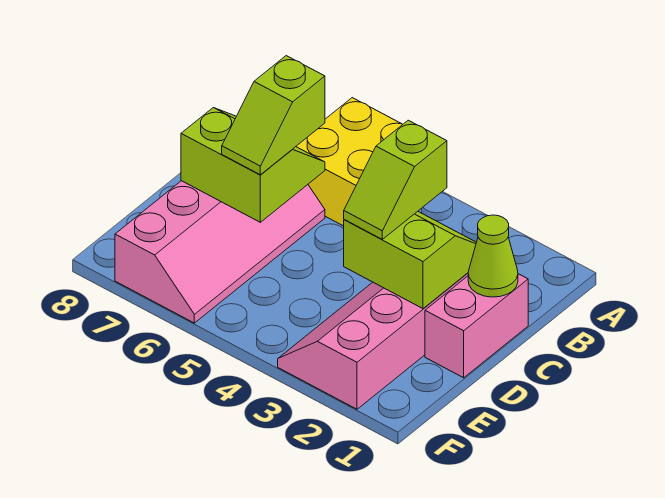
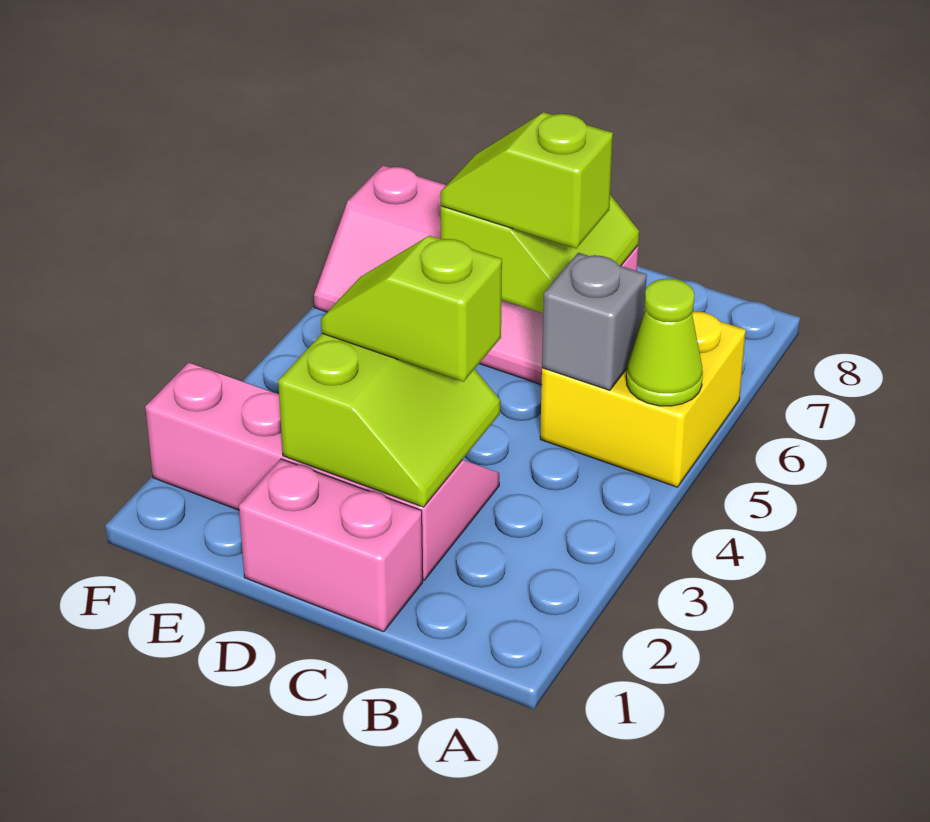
none -> grey brick B5 level 2
lime cone C1 level 2 -> lime cone A5 level 2

